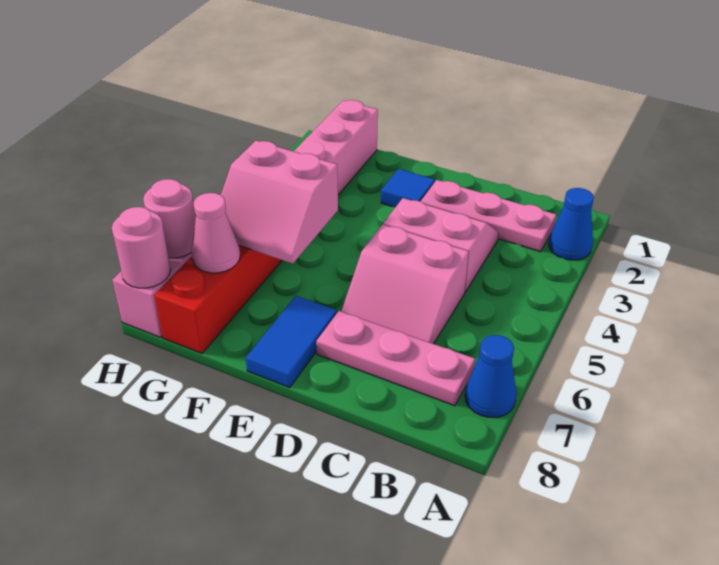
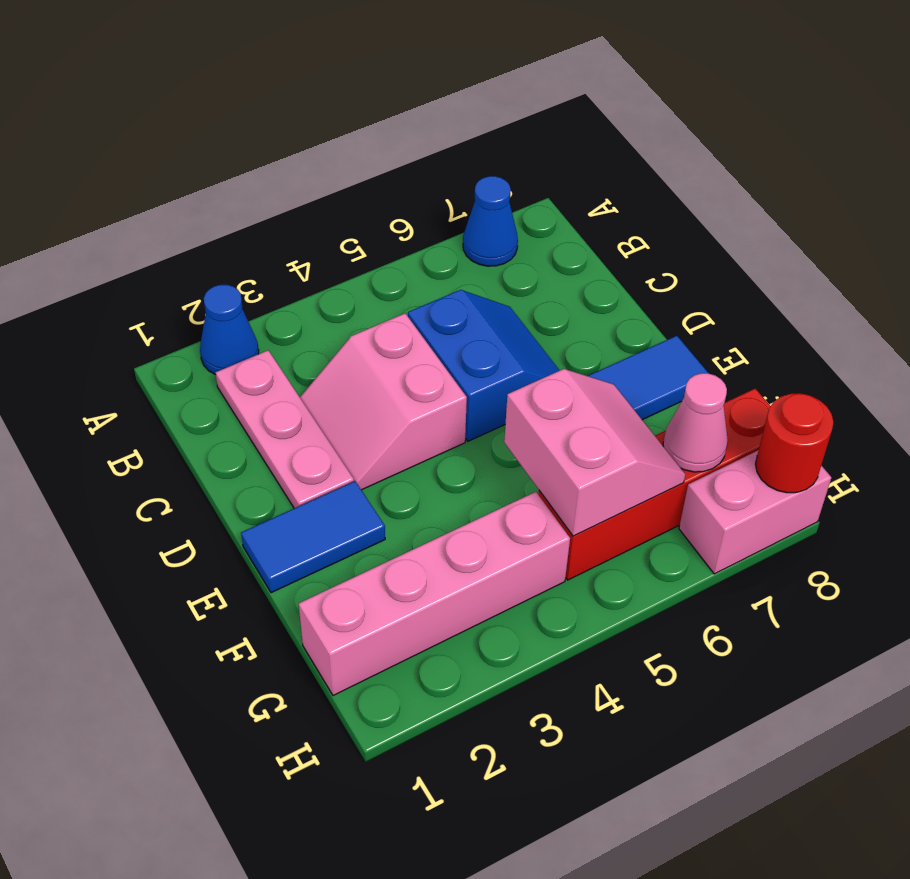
pink plate B7:D7 level 1 -> none
pink slope C5:D6 level 1 top 5 -> blue slope C5:D6 level 1 top 5
blue tile E2 level 1 -> blue tile E1:E2 level 1
pink round brick H7 level 2 -> none
pink round brick H8 level 2 -> red round brick H8 level 2

